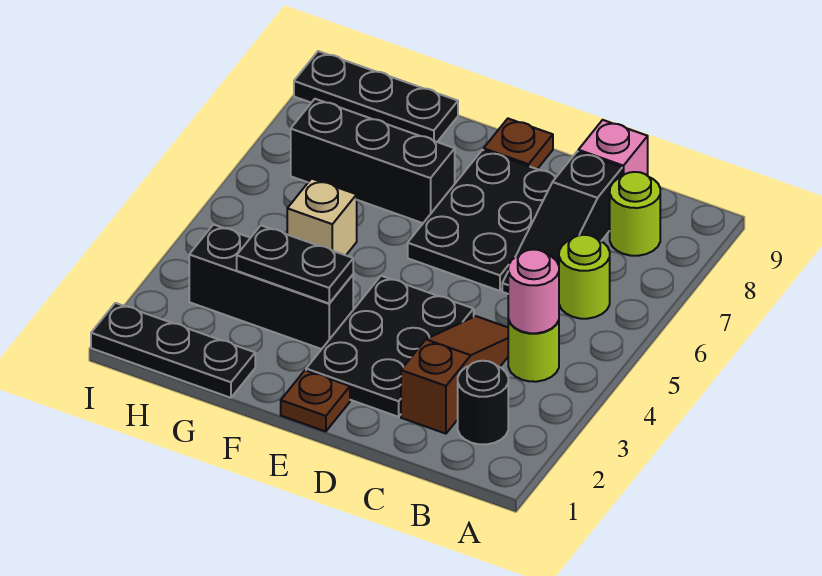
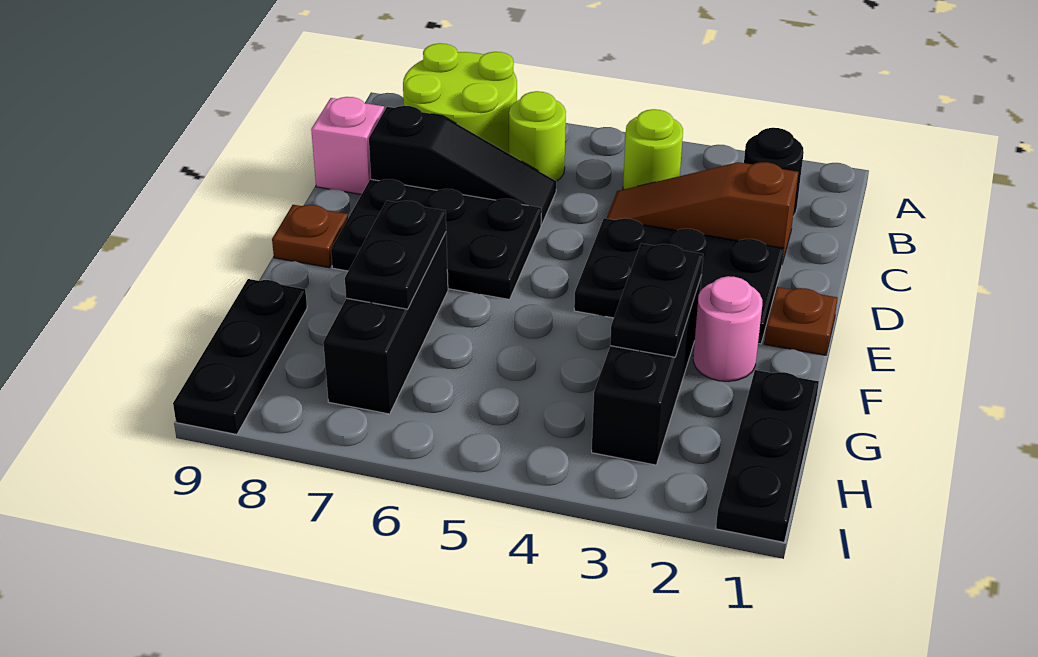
pink round brick B4 level 2 -> pink round brick F2 level 1
lime round brick B8 level 1 -> lime round brick A7:B8 level 1
none -> black plate F7:G7 level 2
tan brick G5 level 1 -> none

